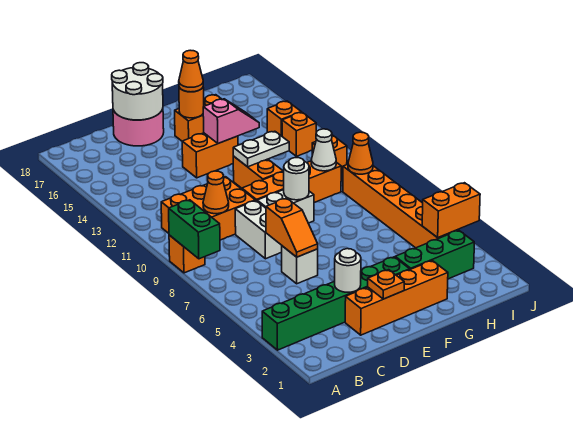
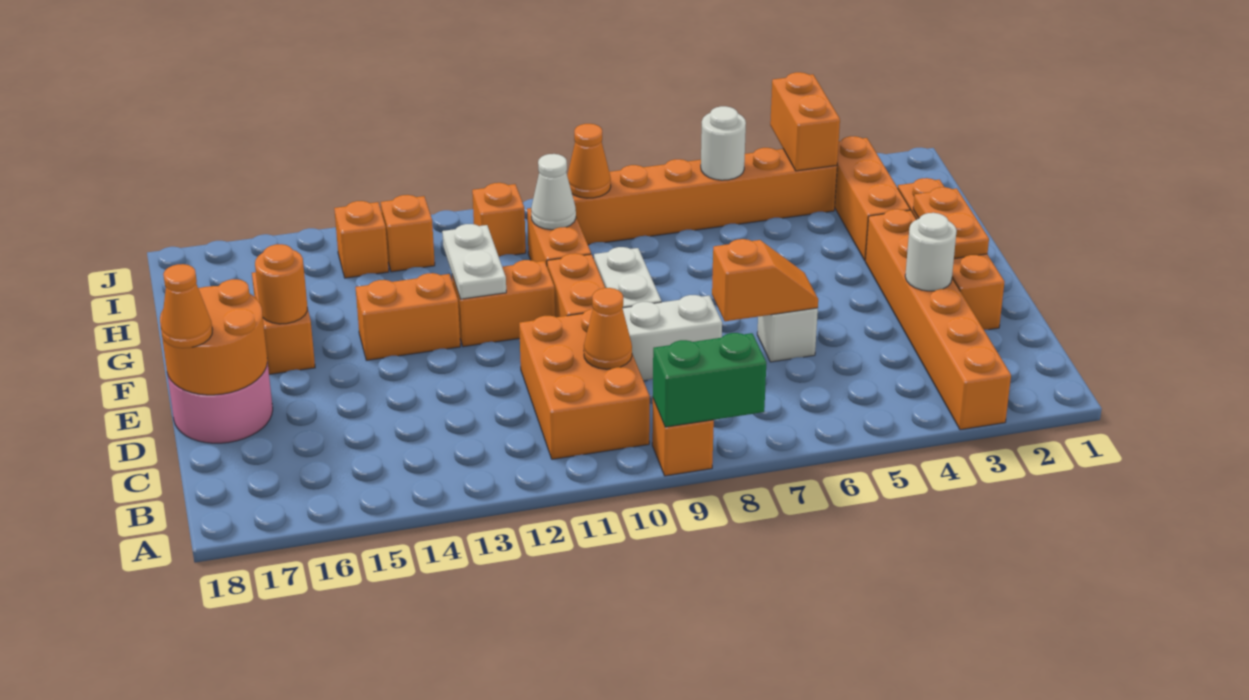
green brick A3:F3 level 1 -> orange brick A3:F3 level 1
white round brick D17:E18 level 2 -> orange round brick D17:E18 level 2
orange plate E2 level 2 -> orange plate E2:F2 level 2
orange brick E14:F14 level 1 -> orange brick F13:F14 level 1
white round brick F9 level 2 -> white round brick I6 level 2
pink slope F14:G14 level 2 top F -> none
orange cone F16 level 3 -> orange cone D18 level 3
green brick G3:I3 level 1 -> orange brick G3:I3 level 1

